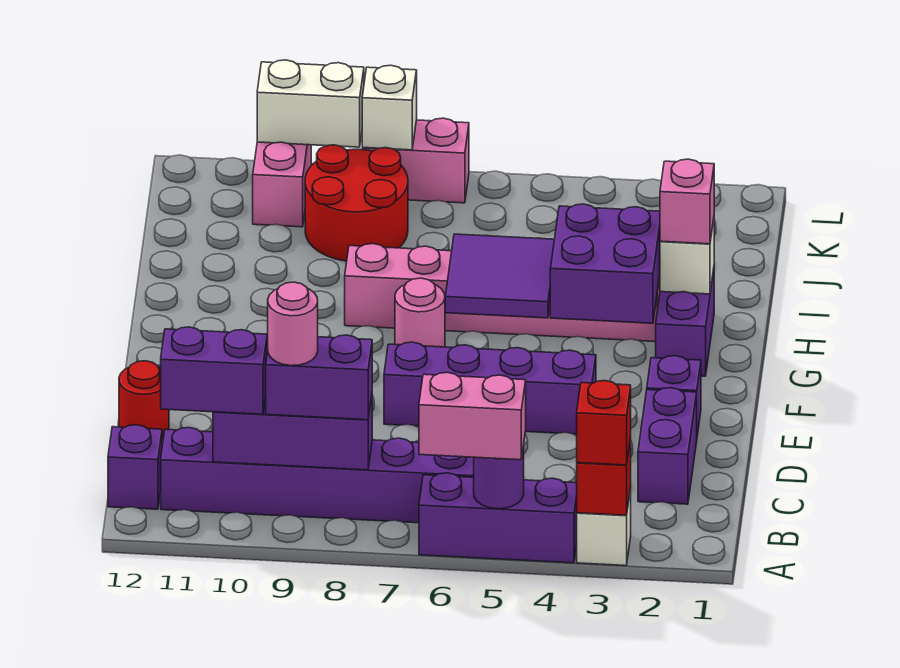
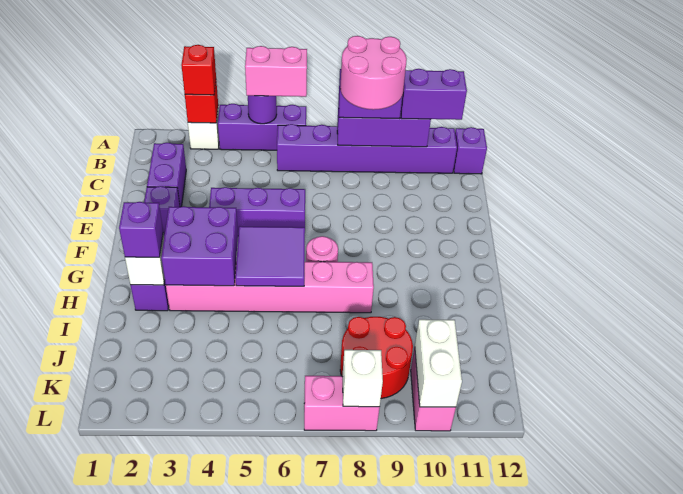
pink round brick B9 level 4 -> pink round brick B8:C9 level 4
red round brick D12 level 1 -> none
purple brick E4:E7 level 1 -> purple brick E4:E6 level 1
pink brick H2 level 3 -> purple brick H2 level 3
white brick L9:L10 level 2 -> white brick K10:L10 level 2

